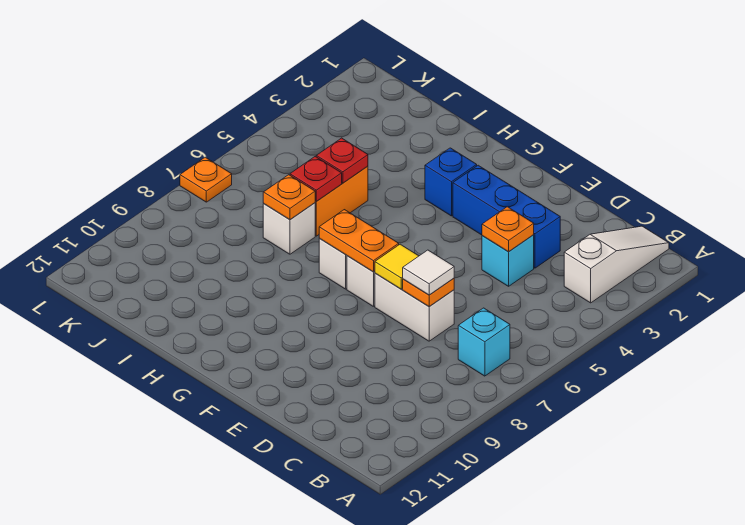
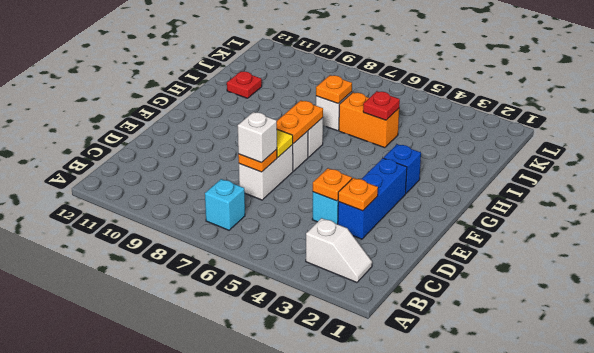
white slope B1:B3 level 1 top 3 -> white slope B2:B3 level 1 top 3
white tile D7 level 3 -> white brick D7 level 3
red plate I6 level 2 -> red plate I11 level 1
orange plate L7 level 1 -> orange plate D3 level 2

